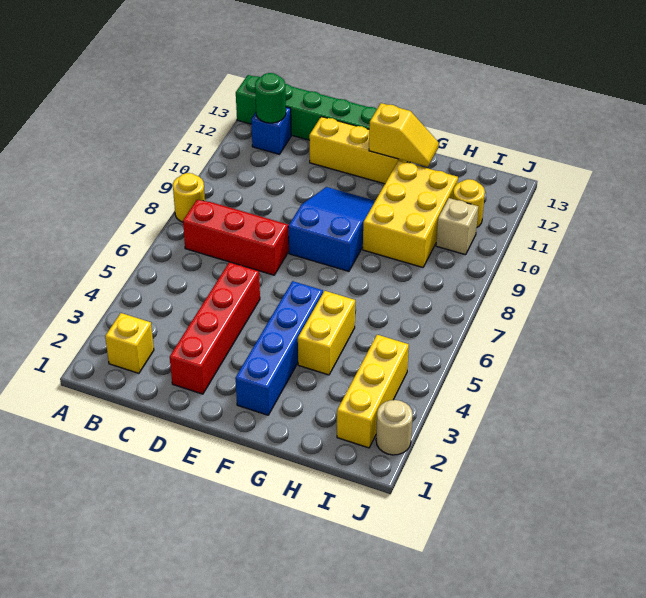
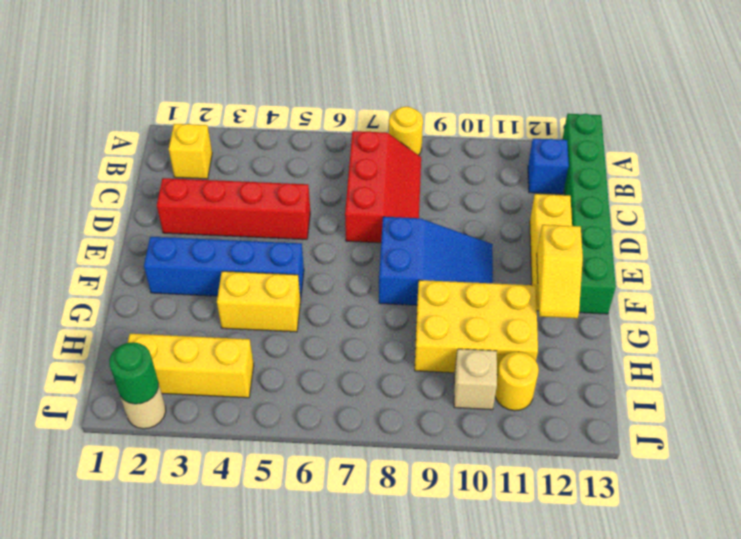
green round brick B12 level 2 -> green round brick J2 level 2

